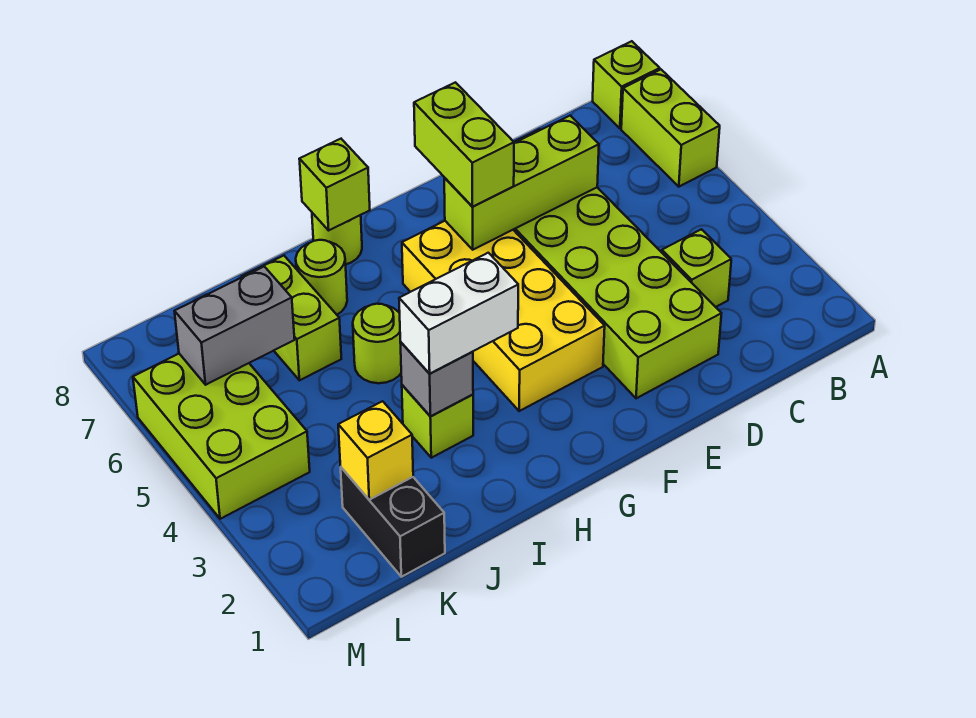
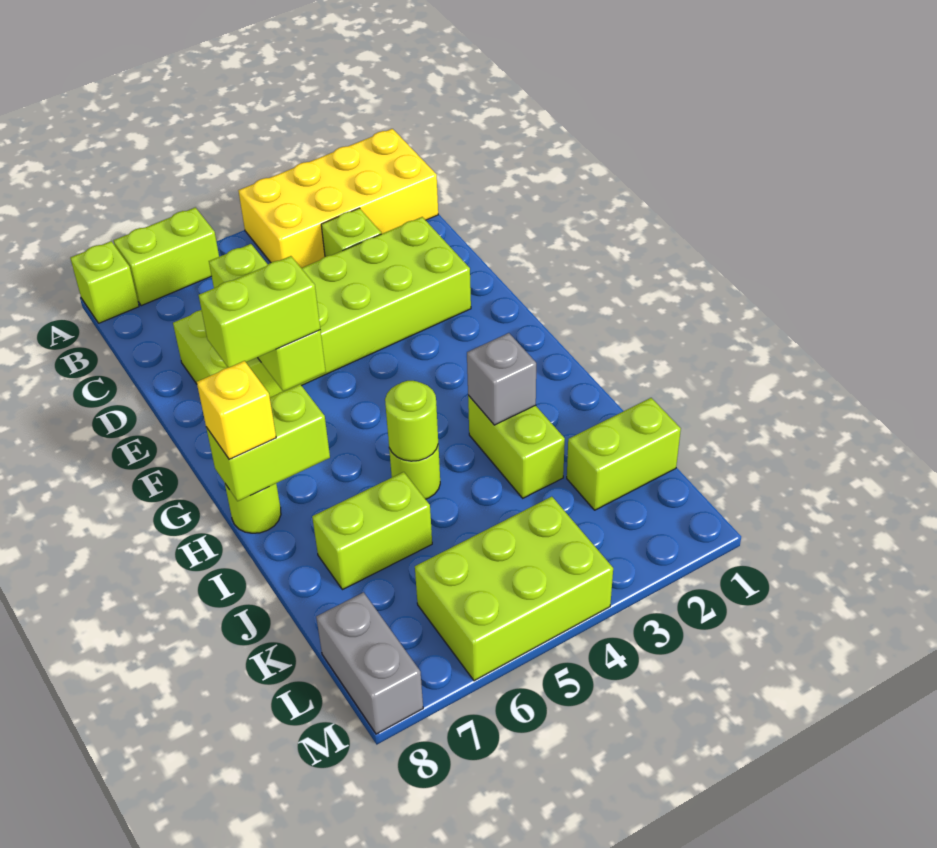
yellow brick F3:G6 level 1 -> yellow brick A1:B4 level 1
white brick H3:I3 level 3 -> none
lime brick H8 level 2 -> lime brick H7:H8 level 2
lime brick I3 level 1 -> lime brick I3:J3 level 1
lime round brick I7 level 1 -> lime round brick I5 level 2
black brick K1:K2 level 1 -> lime brick K1:K2 level 1
yellow brick K2 level 2 -> yellow brick H8 level 3
grey brick K6:L6 level 2 -> grey brick L8:M8 level 1

